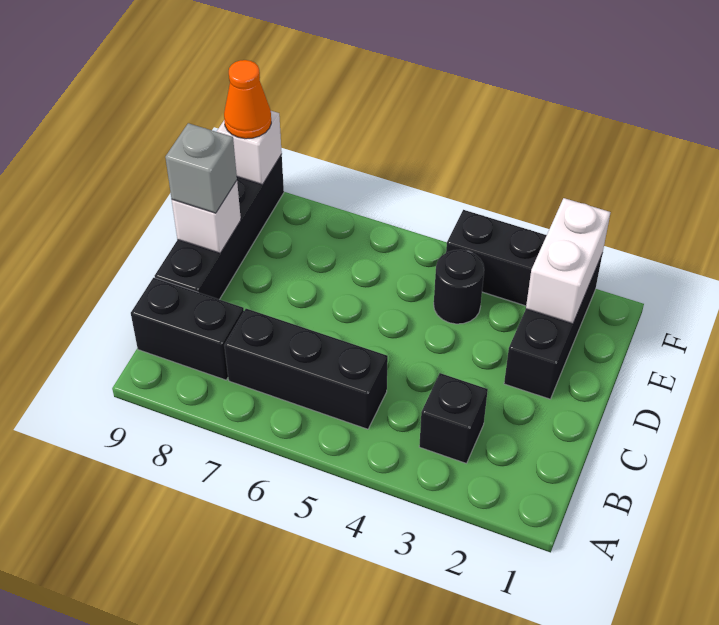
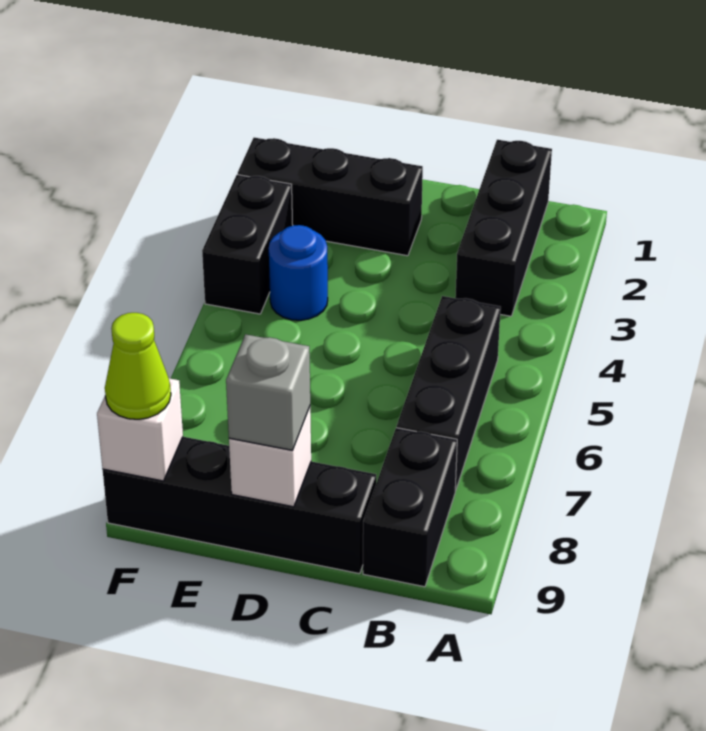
black brick B3 level 1 -> black brick B1:B3 level 1
white brick E2:F2 level 2 -> none
black round brick E4 level 1 -> blue round brick E4 level 1
orange cone F9 level 3 -> lime cone F9 level 3

